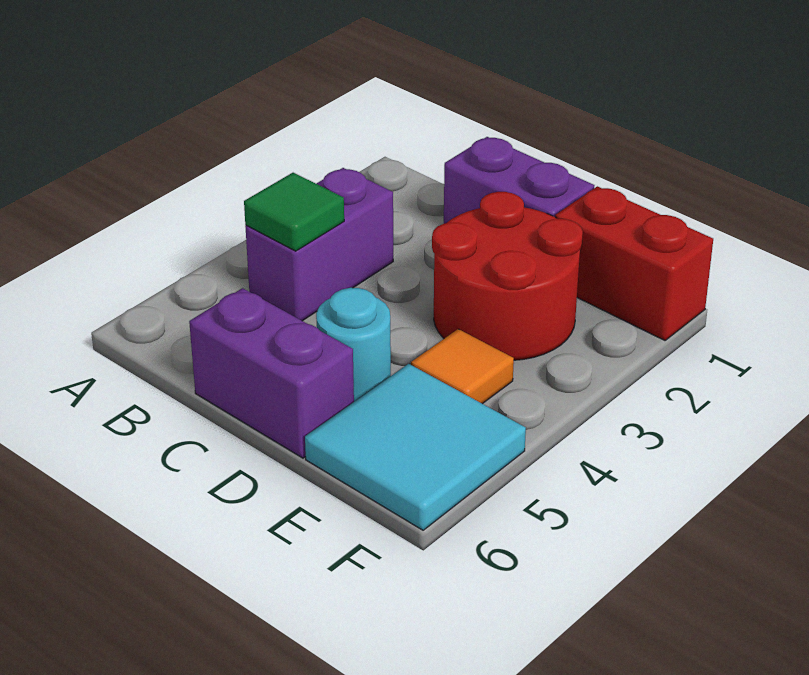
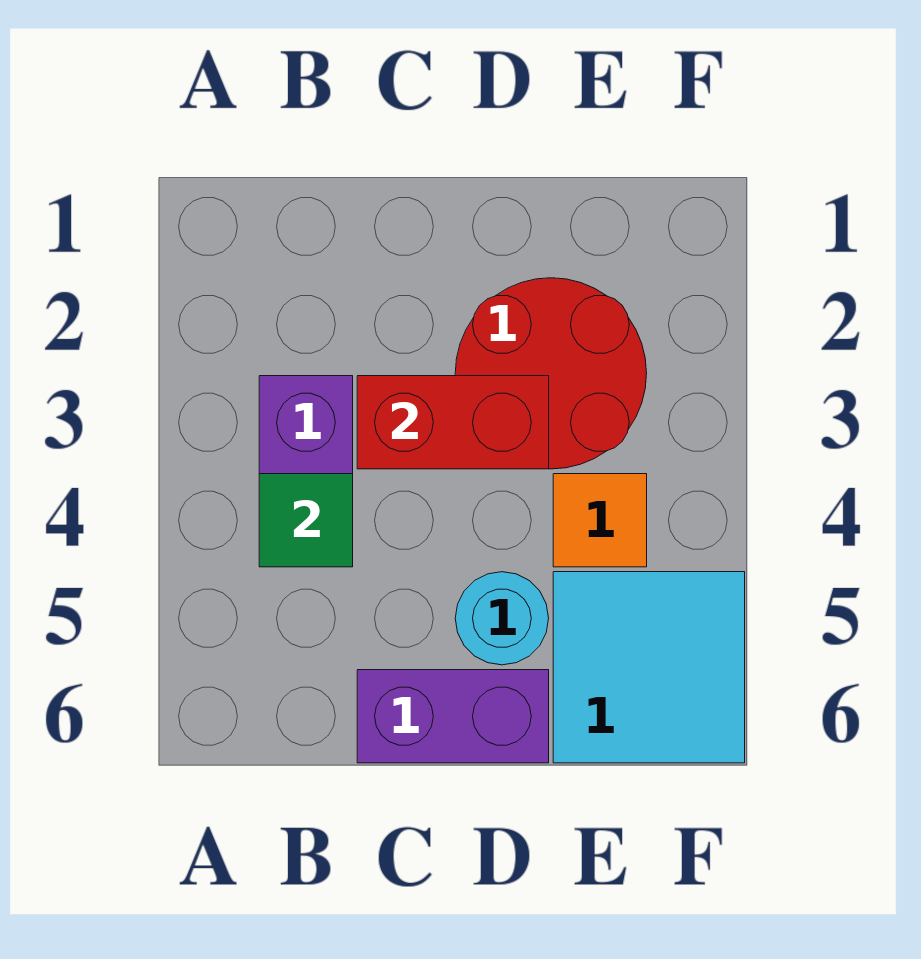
purple brick C1:D1 level 1 -> none
red brick E1:F1 level 1 -> red brick C3:D3 level 2

